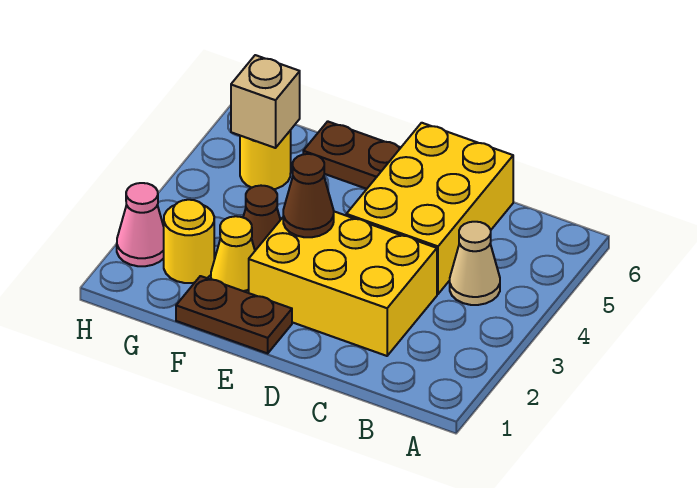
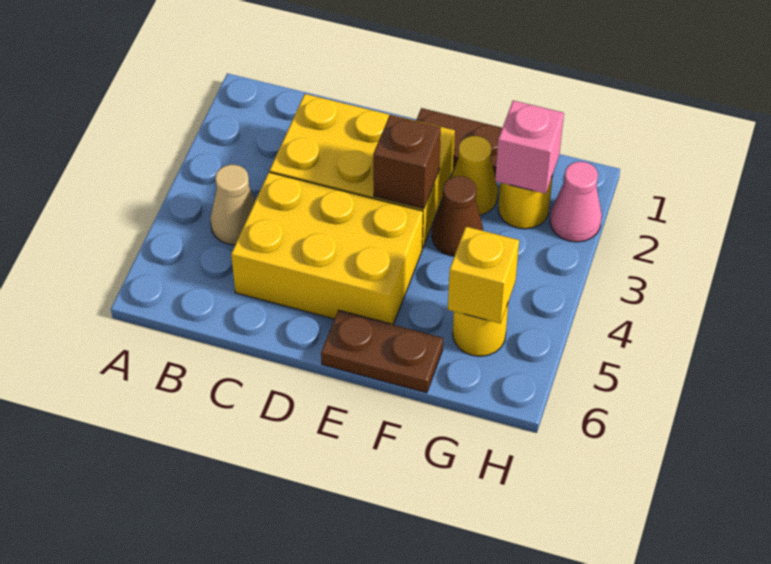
yellow brick C4:D6 level 1 -> yellow brick C4:E5 level 1
brown cone E3 level 2 -> brown brick E3 level 2
none -> pink brick G2 level 2
tan brick G5 level 2 -> yellow brick G5 level 2

